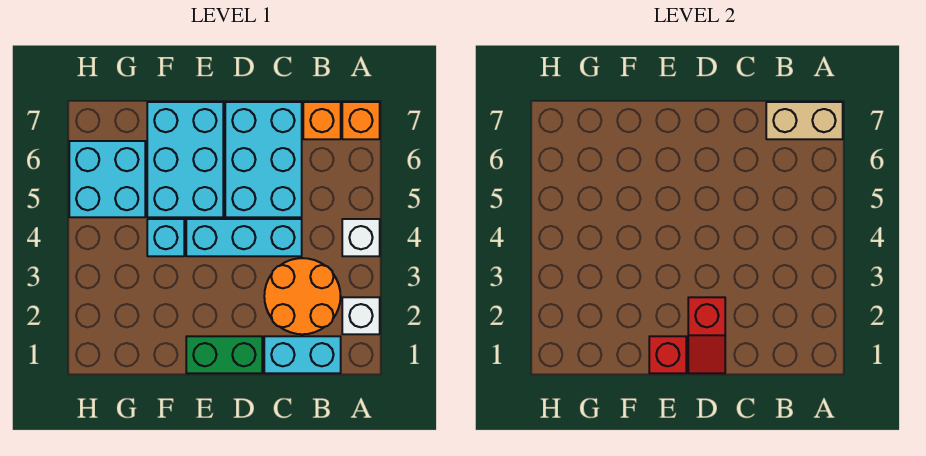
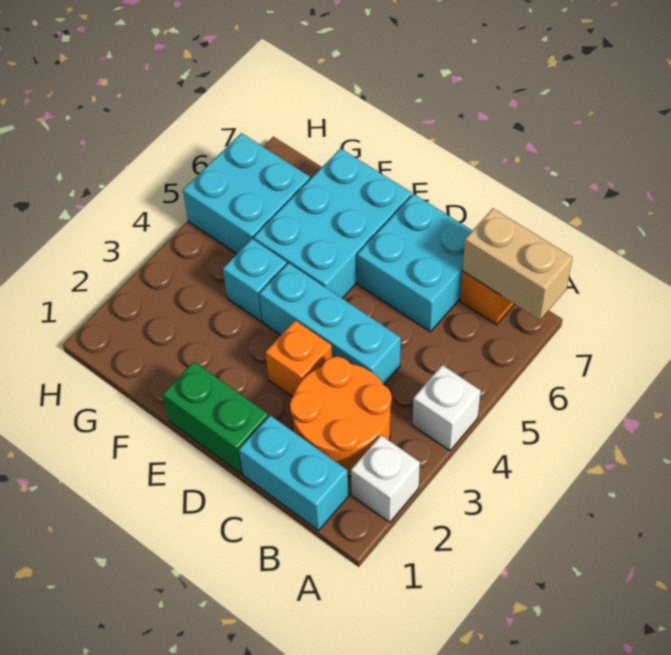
orange brick A7 level 1 -> orange brick D3 level 1
cyan brick C5:D7 level 1 -> cyan brick C6:D7 level 1
red slope D1:D2 level 2 top 2 -> none
red brick E1 level 2 -> none

